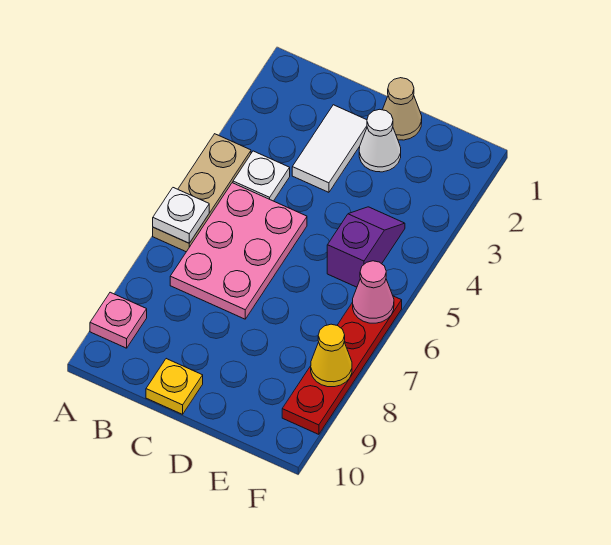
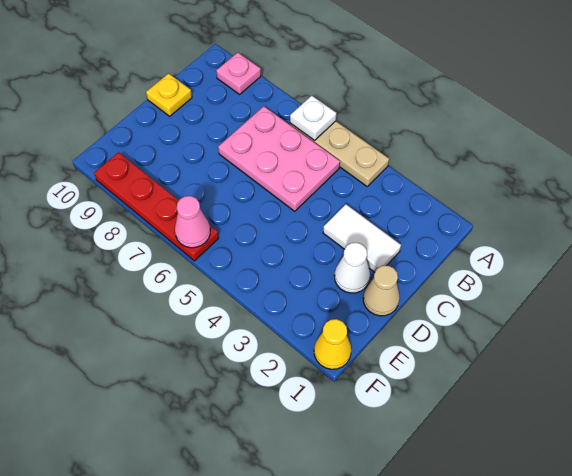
white plate B4 level 1 -> none
purple slope E4:E5 level 1 top 5 -> none
yellow cone F8 level 2 -> yellow cone F1 level 1

